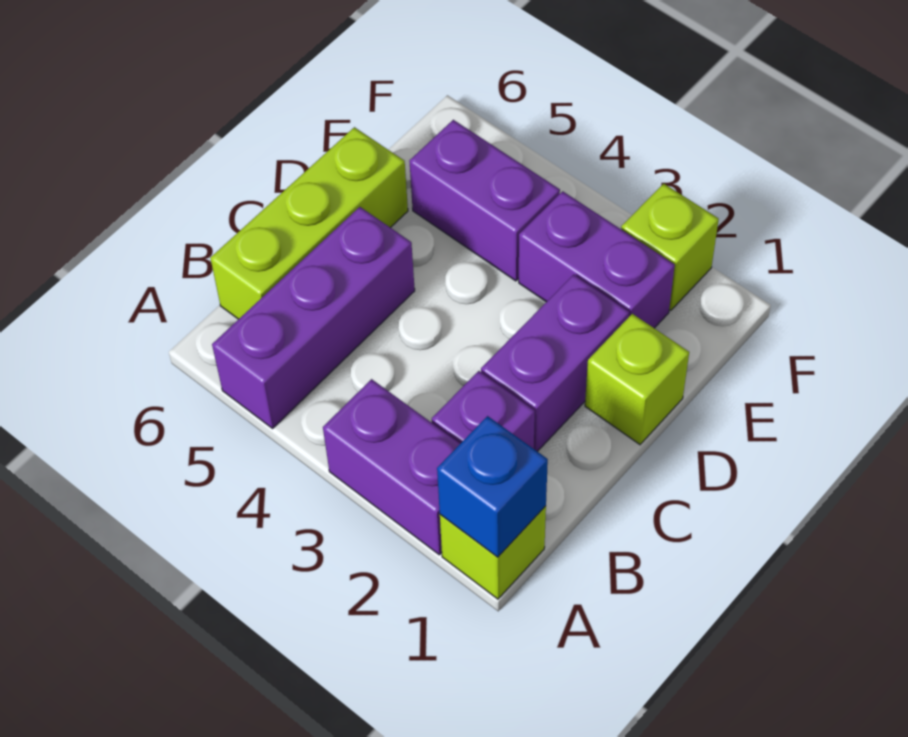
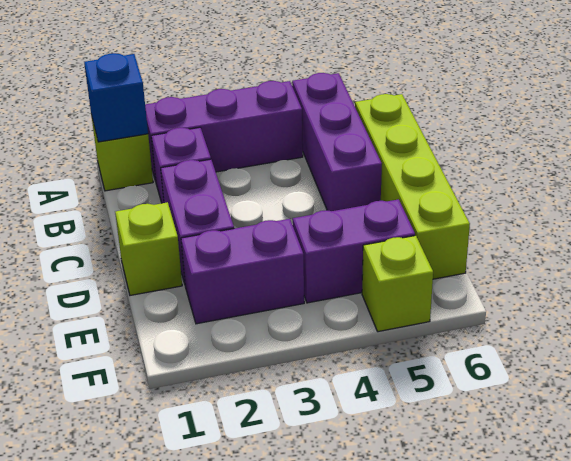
purple brick A2:A3 level 1 -> purple brick A2:A4 level 1
lime brick B6:D6 level 1 -> lime brick B6:E6 level 1
lime brick F2 level 1 -> lime brick F5 level 1

